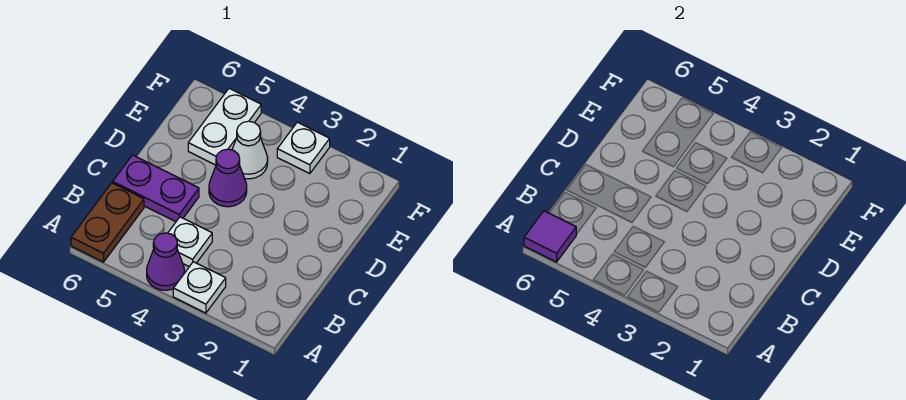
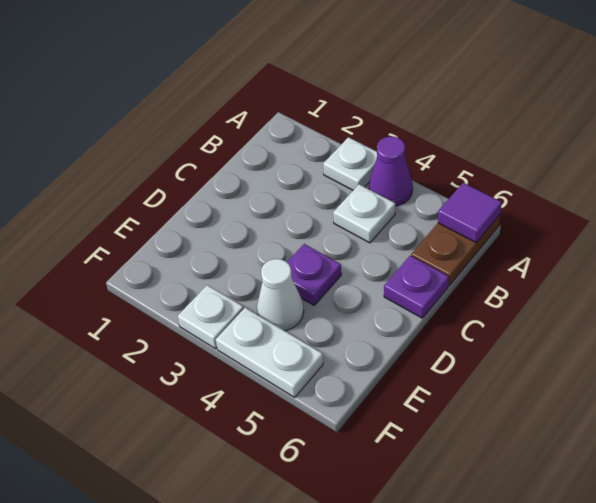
purple plate C5:C6 level 1 -> purple plate C6 level 1
purple cone D4 level 1 -> purple plate D4 level 1
white plate E5:F5 level 1 -> white plate F4:F5 level 1

